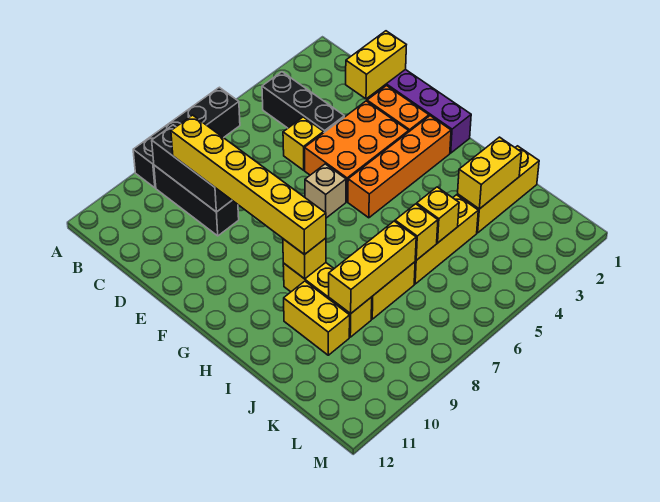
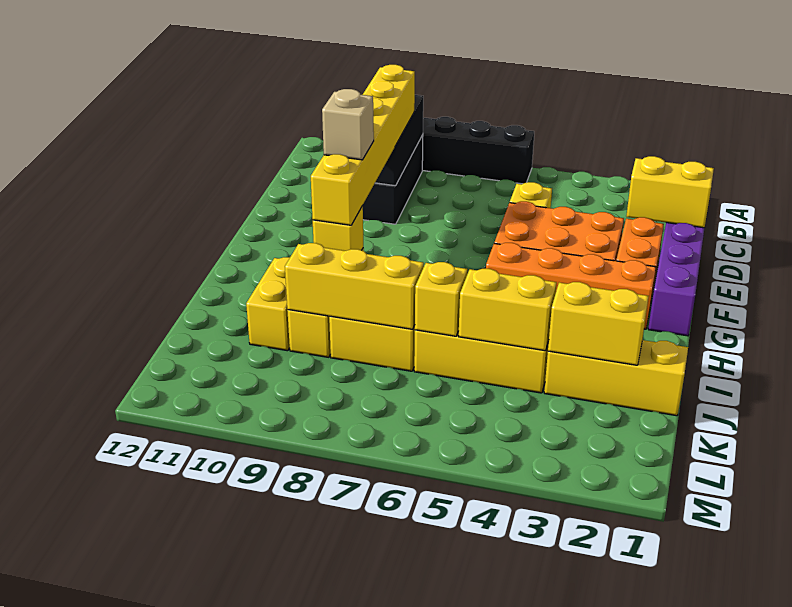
black brick B4:D4 level 1 -> none
tan brick F6 level 1 -> tan brick G9 level 4
yellow brick J5 level 2 -> yellow brick J4:J5 level 2

